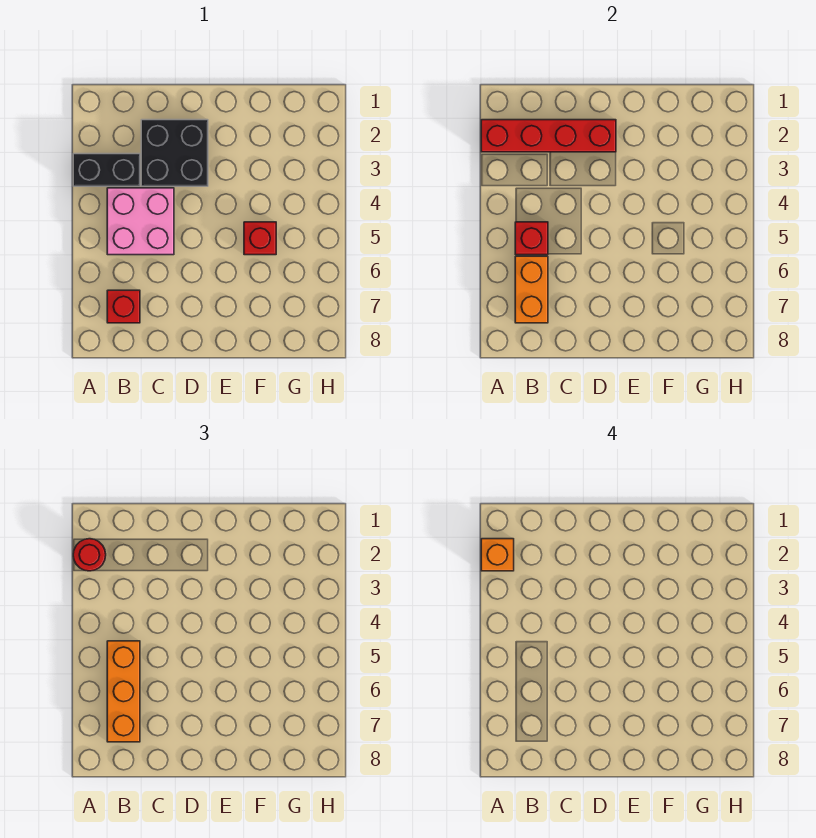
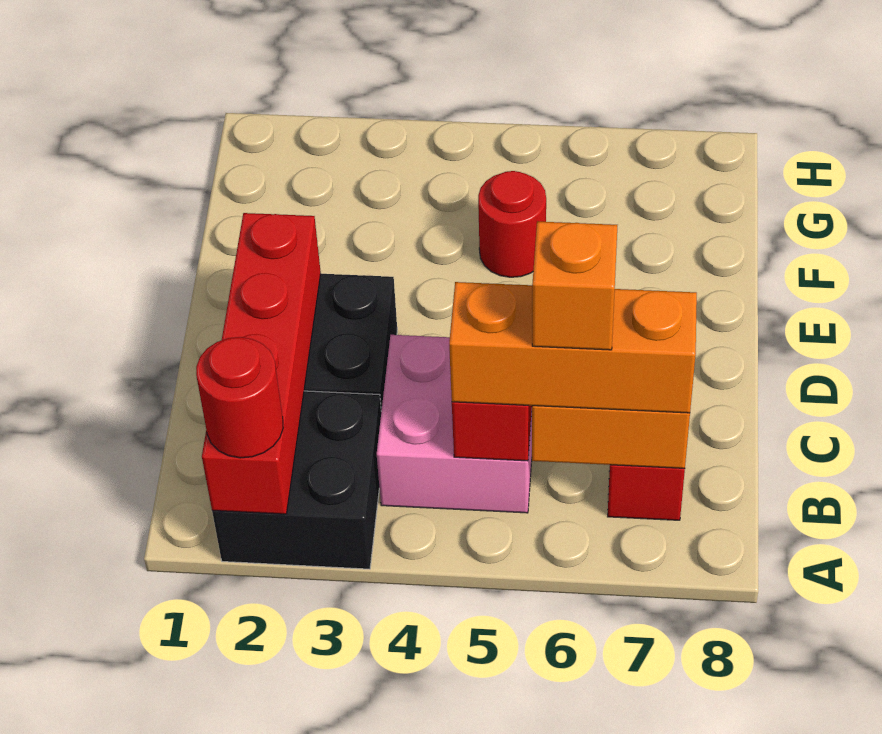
orange brick A2 level 4 -> orange brick B6 level 4
black brick A3:B3 level 1 -> black brick A2:B3 level 1
red brick F5 level 1 -> red round brick F5 level 1

